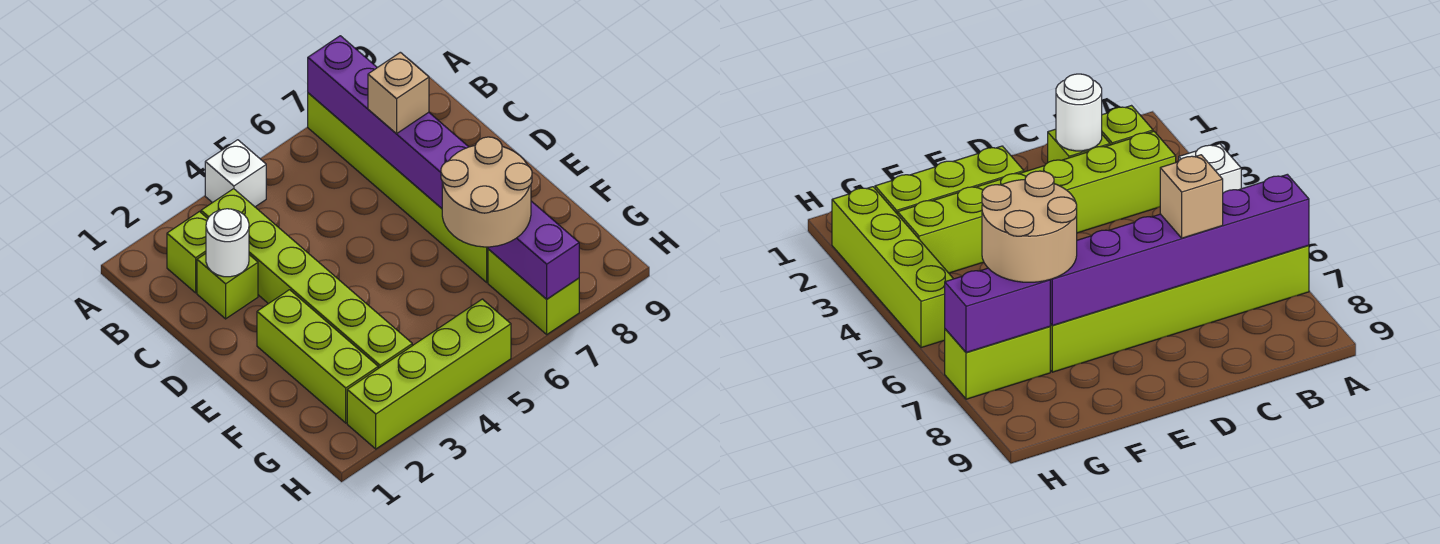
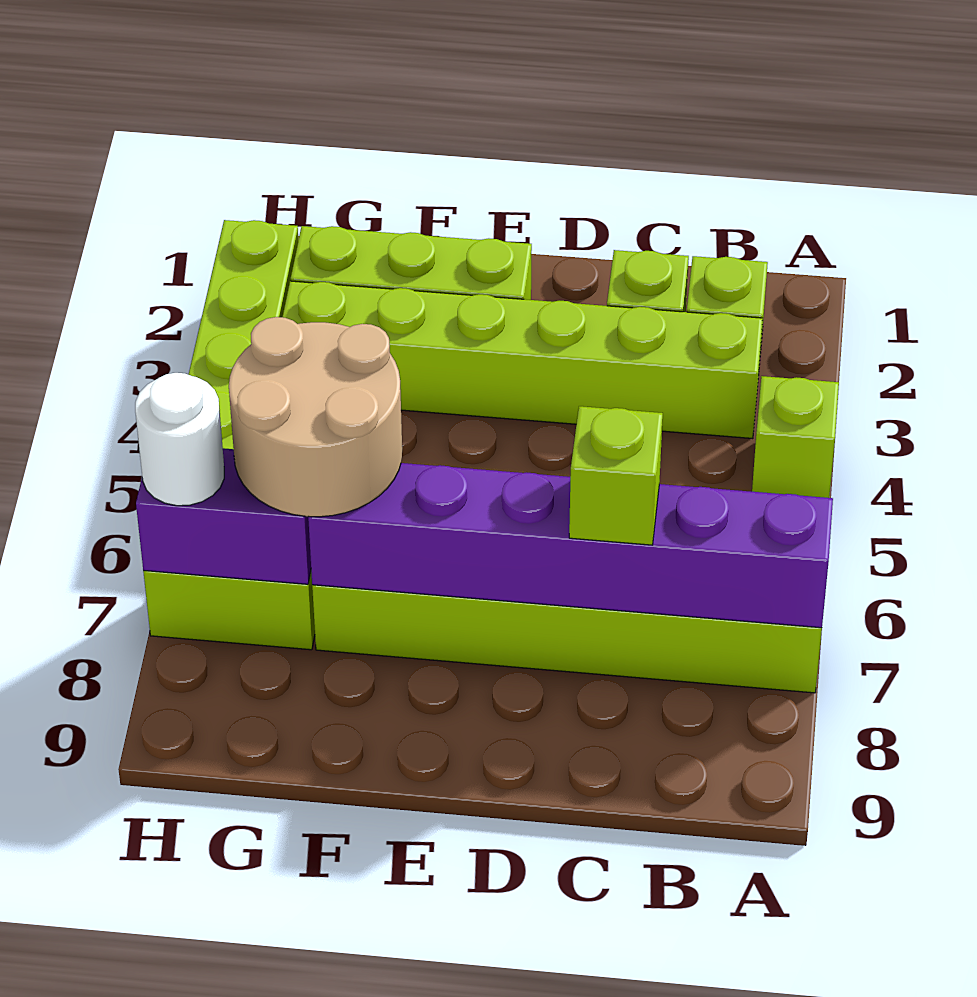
white brick A4 level 1 -> lime brick A4 level 1
white round brick C2 level 2 -> white round brick H7 level 3
tan brick C7 level 3 -> lime brick C7 level 3

